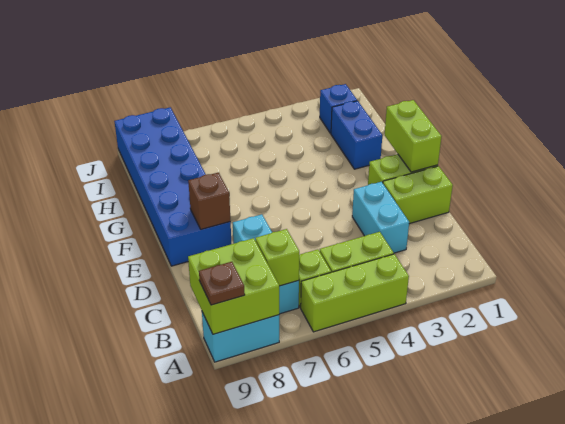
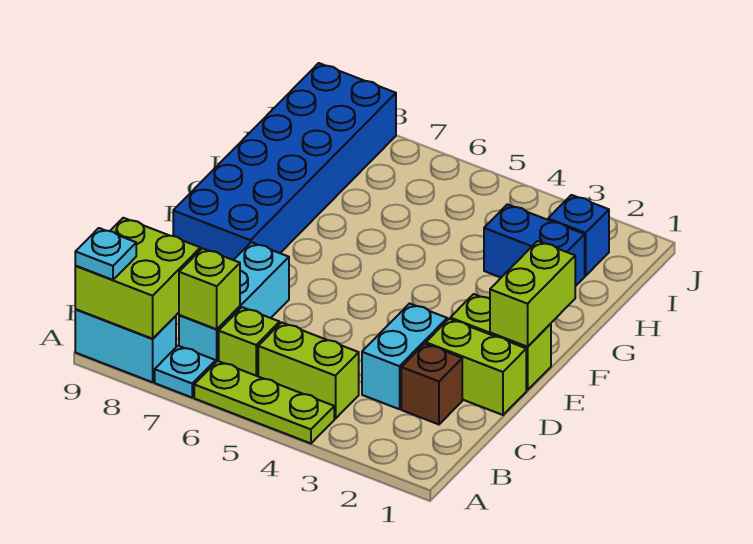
lime brick A4:A6 level 1 -> lime plate A4:A6 level 1
none -> cyan plate A7 level 1
brown plate A9 level 3 -> cyan plate A9 level 3
brown brick E8 level 2 -> brown brick C2 level 1
blue brick G2:H2 level 1 -> blue brick H2:H3 level 1

